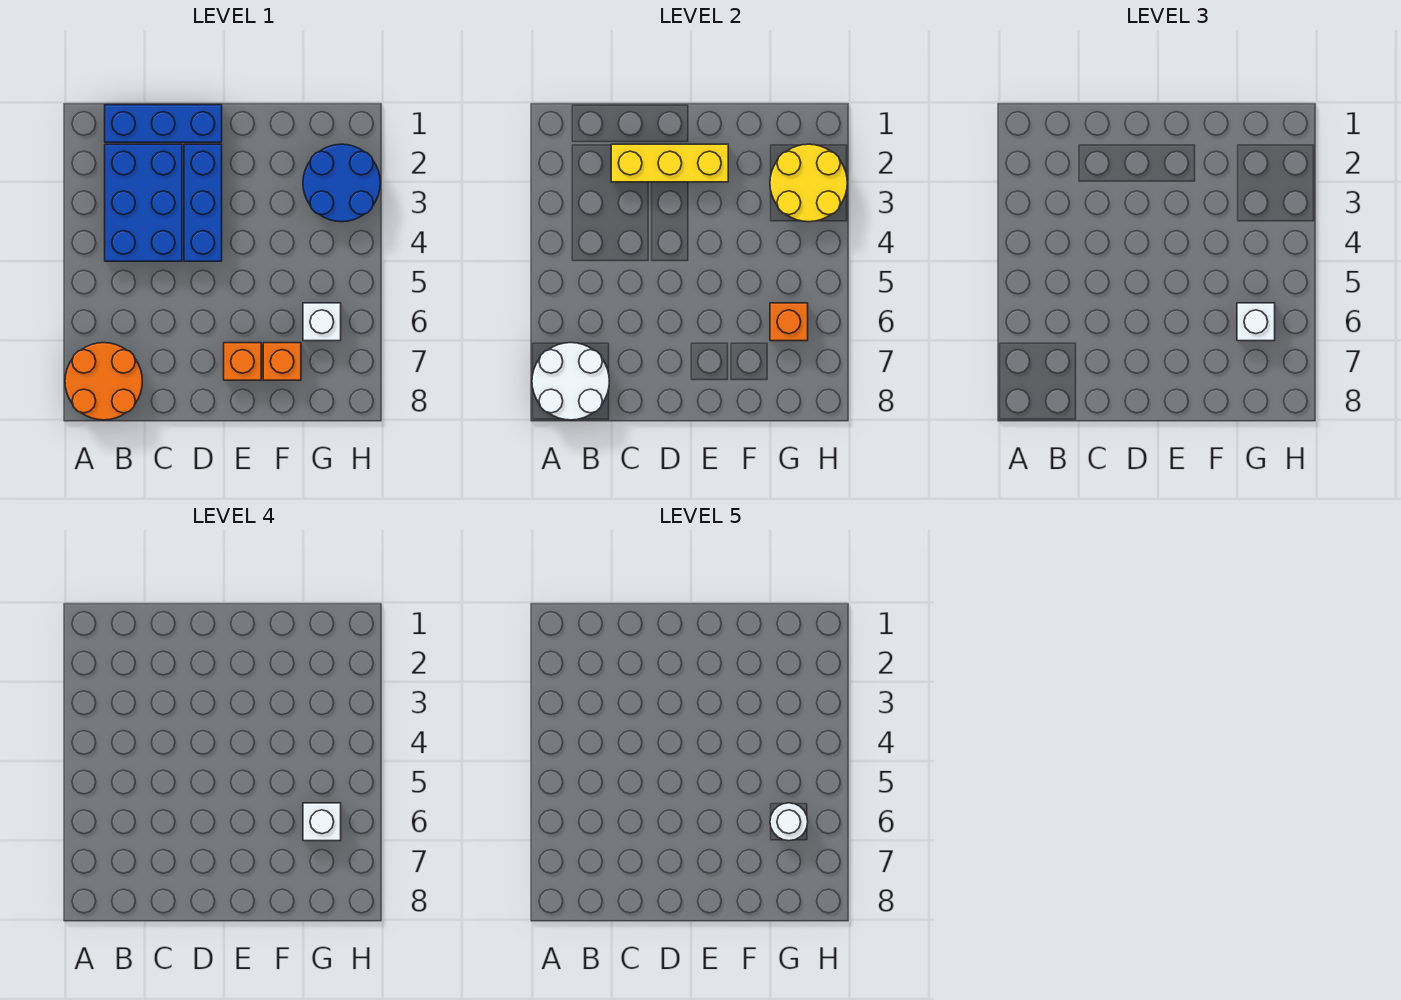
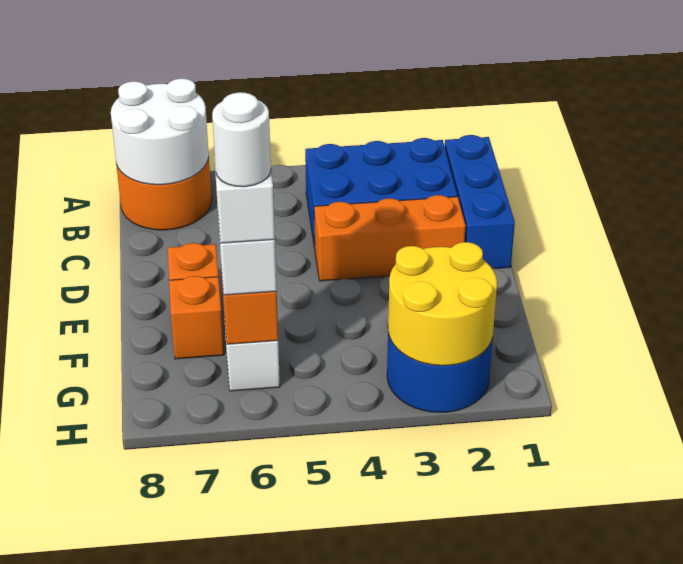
yellow brick C2:E2 level 2 -> none
blue brick D2:D4 level 1 -> orange brick D2:D4 level 1

